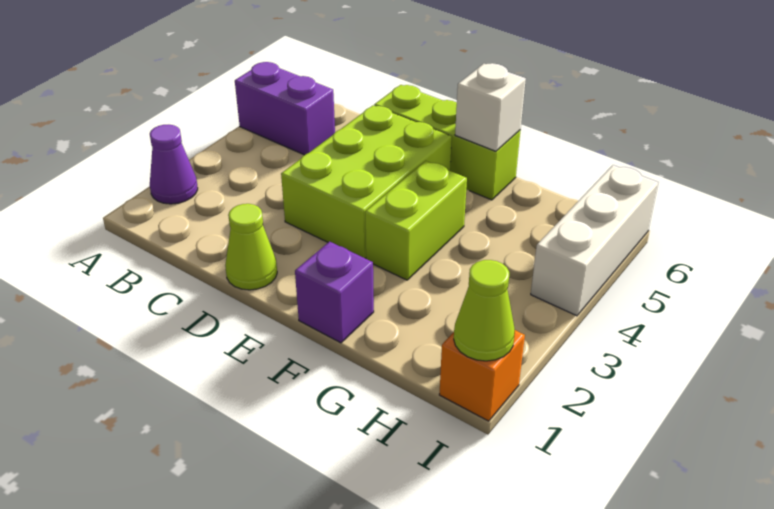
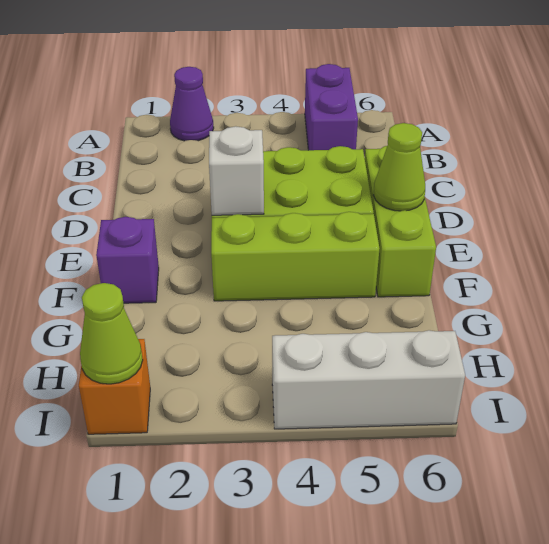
lime cone D1 level 1 -> lime cone E6 level 2
lime brick F3:F4 level 1 -> lime brick F3:F5 level 1
white brick F6 level 2 -> white brick E3 level 2

